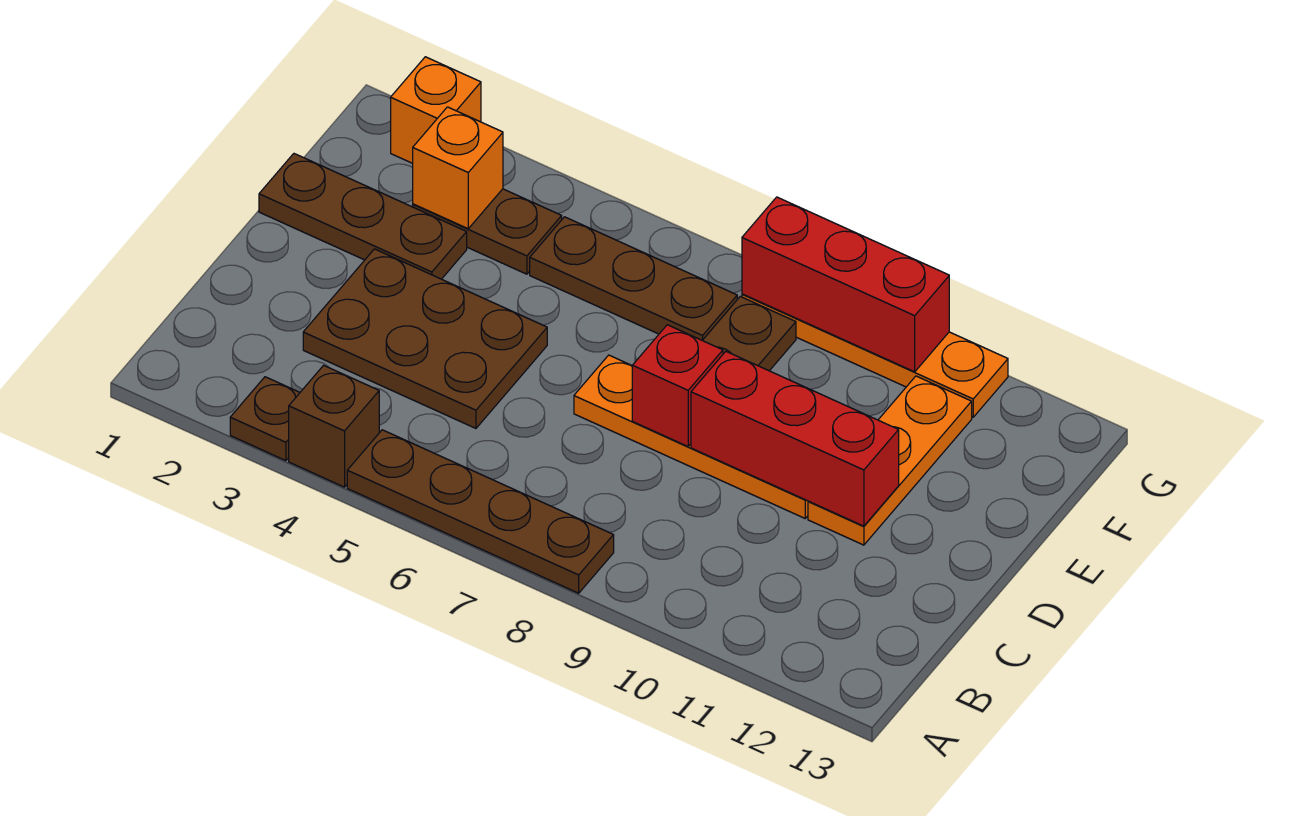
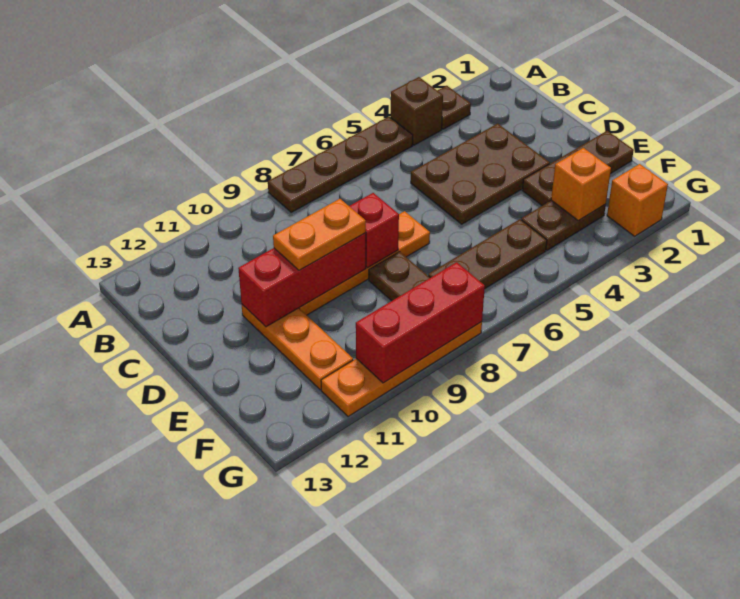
none -> orange plate D9:D10 level 3

